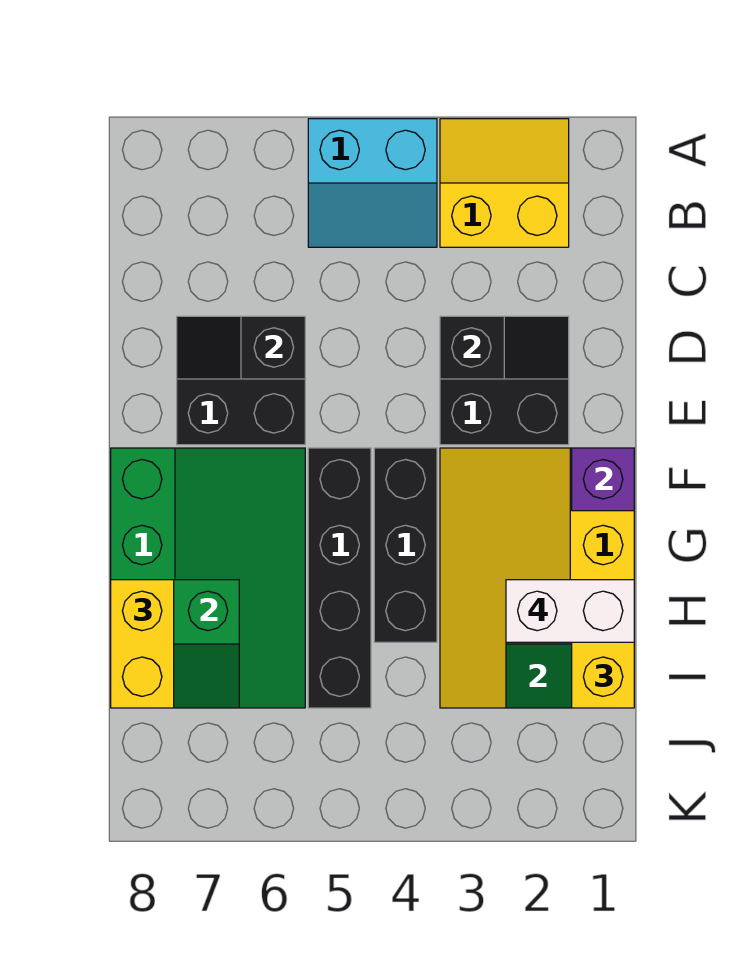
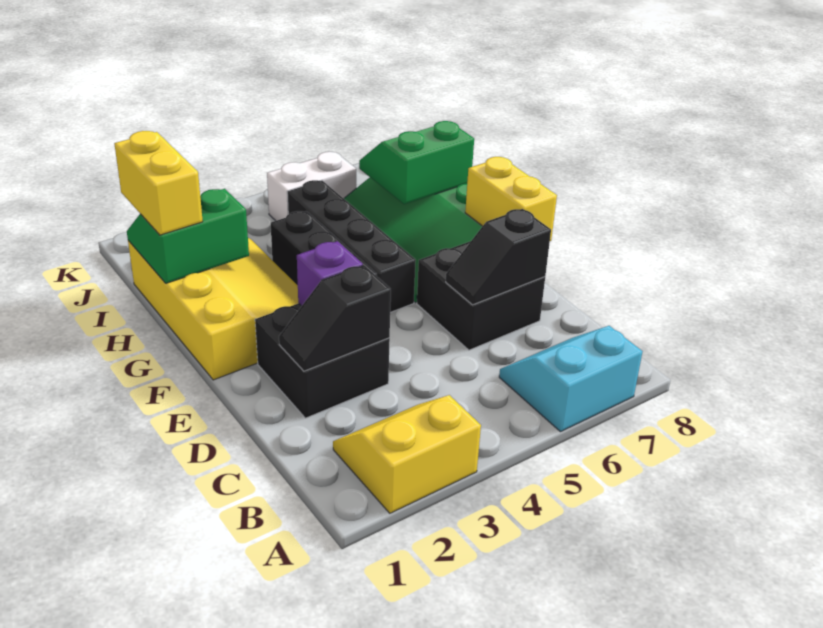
yellow slope A2:B3 level 1 top B -> yellow slope A2:B3 level 1 top A
cyan slope A4:B5 level 1 top A -> cyan slope A6:B7 level 1 top A
black slope D6:D7 level 2 top 6 -> black slope D6:D7 level 2 top 7
purple brick F1 level 2 -> purple brick E3 level 2
white brick H1:H2 level 4 -> white brick J5:J6 level 1
yellow brick H8:I8 level 3 -> yellow brick E8:F8 level 2

